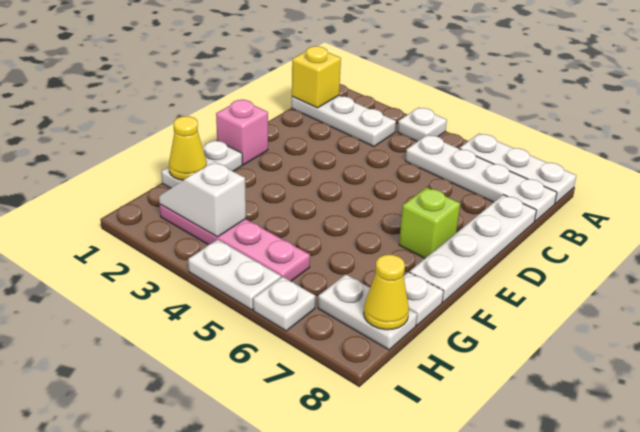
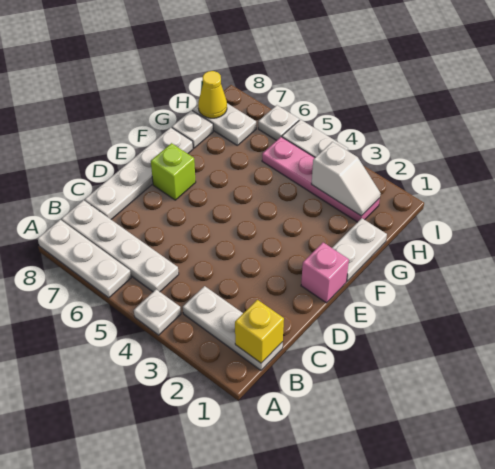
yellow cone G1 level 2 -> none

